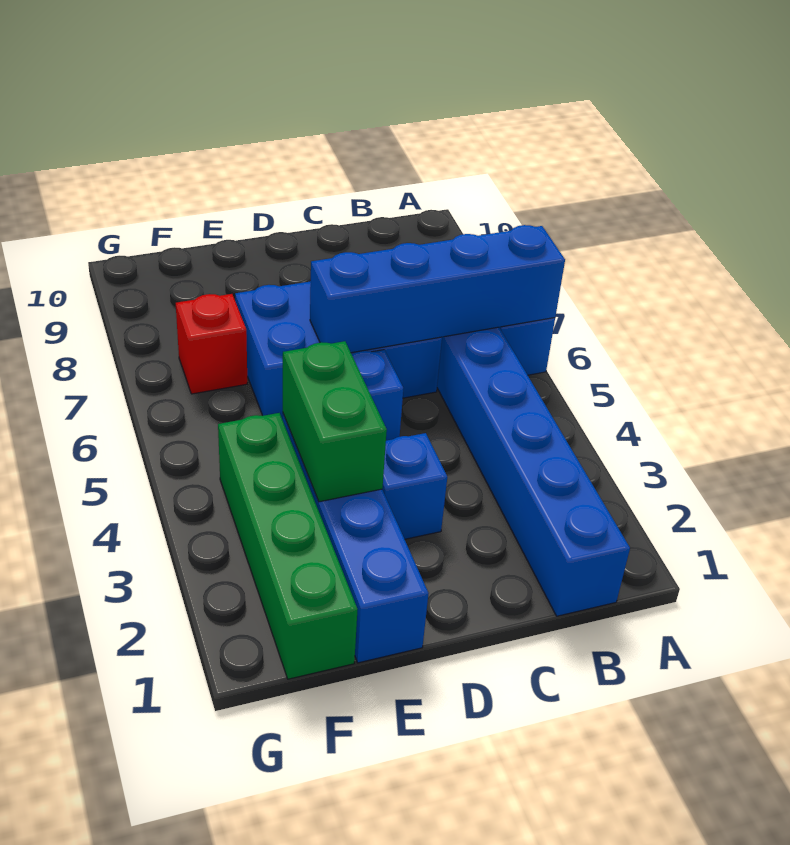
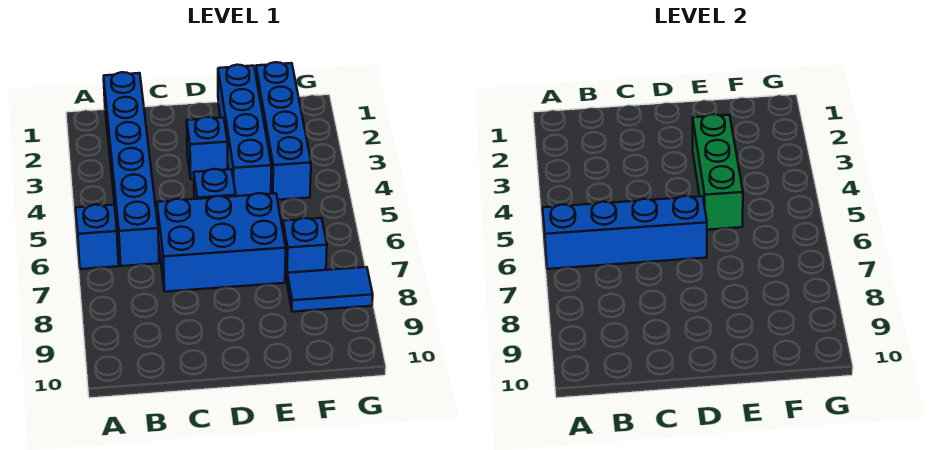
green brick E3:E4 level 2 -> green brick E3:E5 level 2
green brick F1:F4 level 1 -> blue brick F1:F4 level 1
red brick F7 level 1 -> blue brick F7 level 1
none -> blue tile F8:G8 level 1

